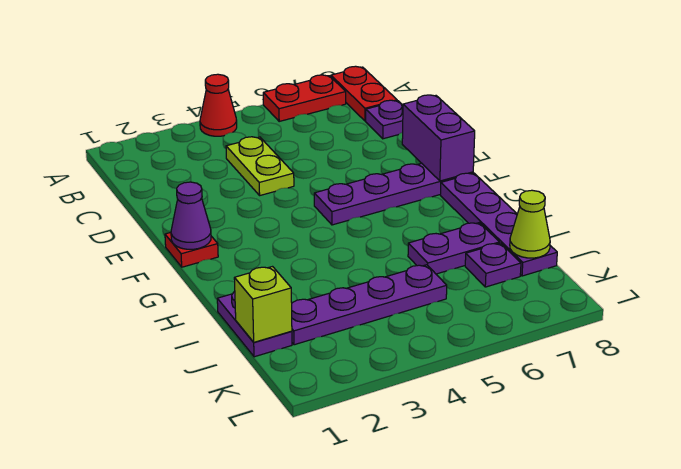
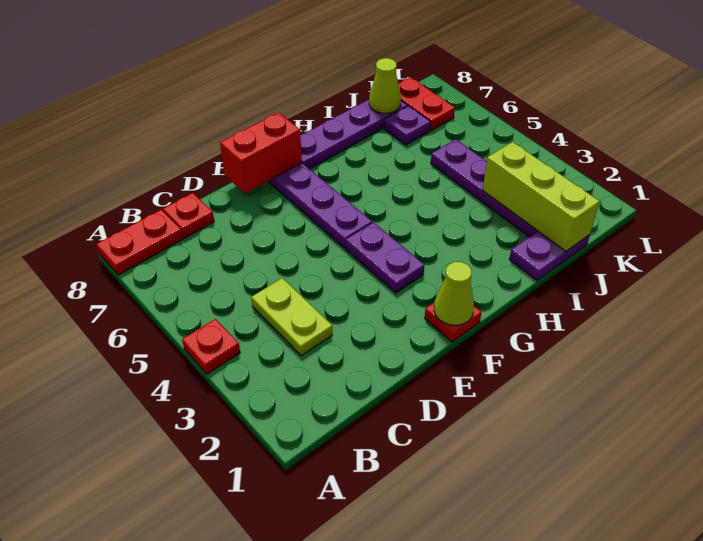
red cone A4 level 1 -> red plate A4 level 1
red plate A6:A7 level 1 -> red plate K7:K8 level 1
lime plate C4:D4 level 1 -> lime plate C3:C4 level 1
purple plate C8 level 1 -> red plate C8 level 1
purple brick E8:F8 level 2 -> red brick E8:F8 level 2
purple cone F1 level 2 -> lime cone F1 level 2
purple plate I6:I7 level 1 -> purple plate F3:F4 level 1
lime brick J1 level 2 -> lime brick J1:J3 level 2

